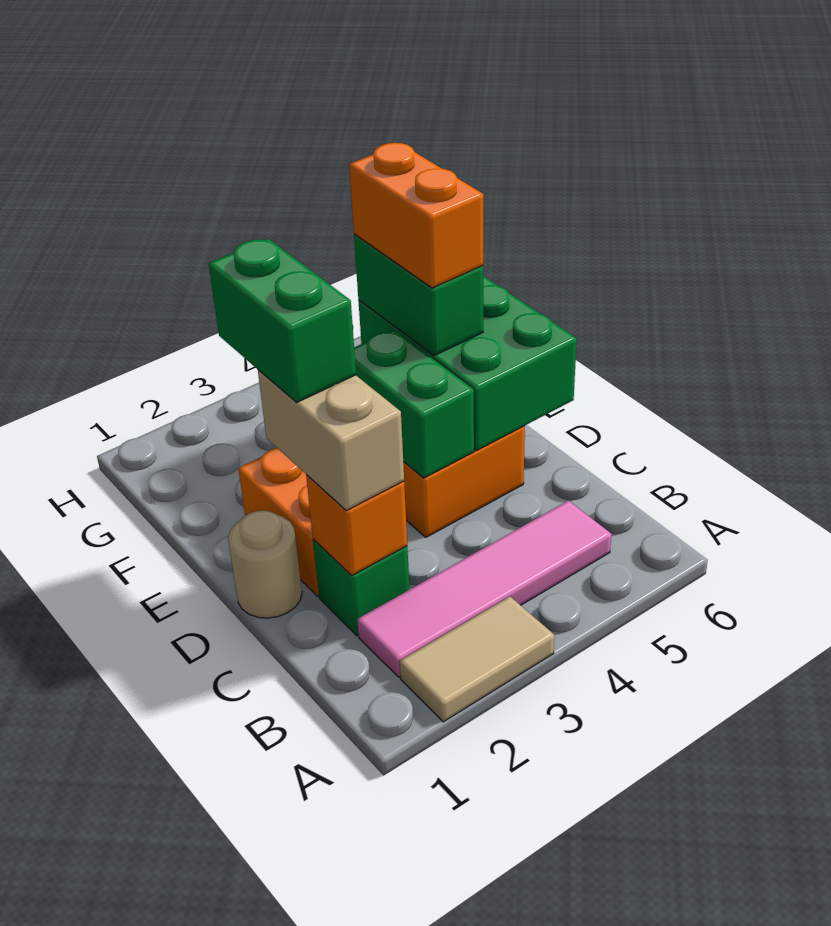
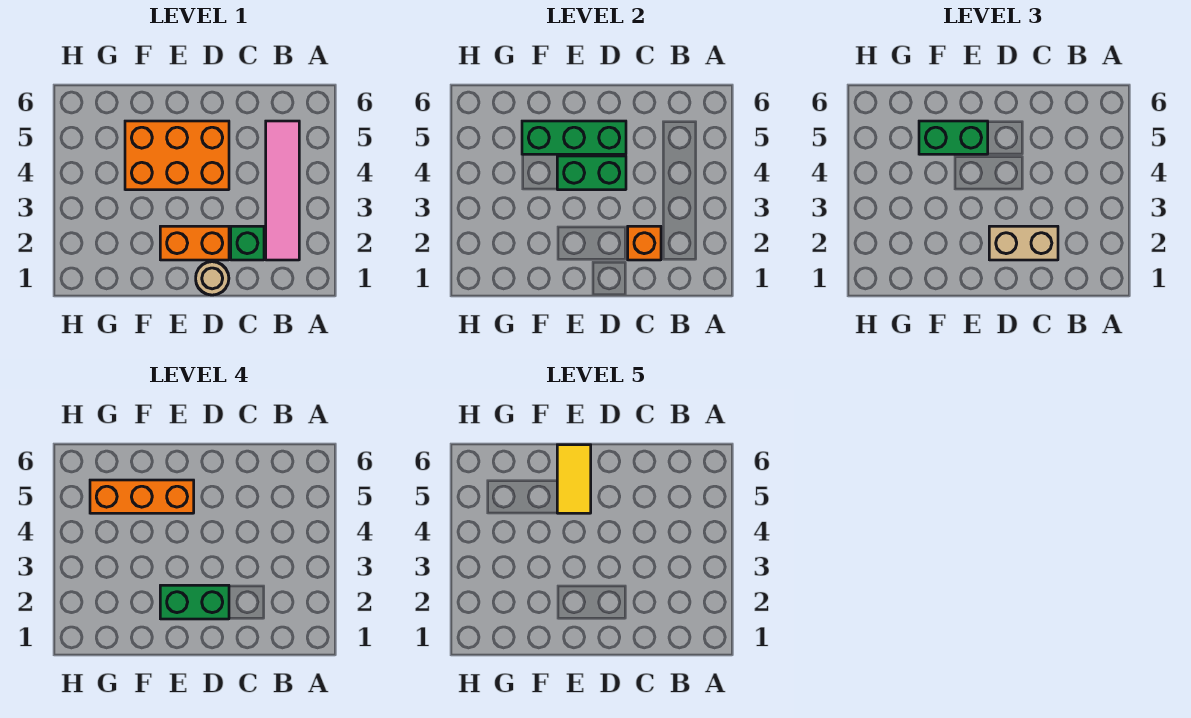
tan tile A2:A3 level 1 -> none
green brick D5:F6 level 2 -> green brick D5:F5 level 2
orange brick E5:F5 level 4 -> orange brick E5:G5 level 4
none -> yellow tile E5:E6 level 5

